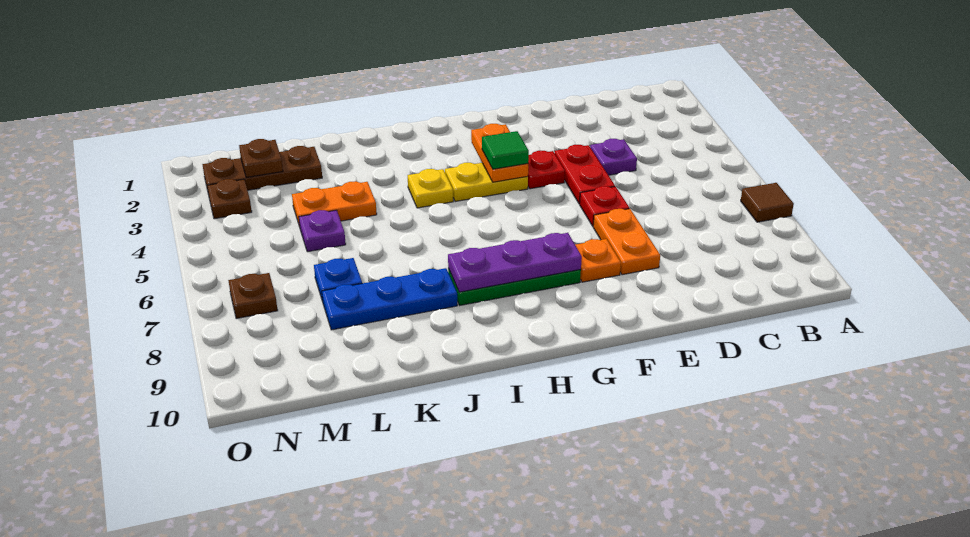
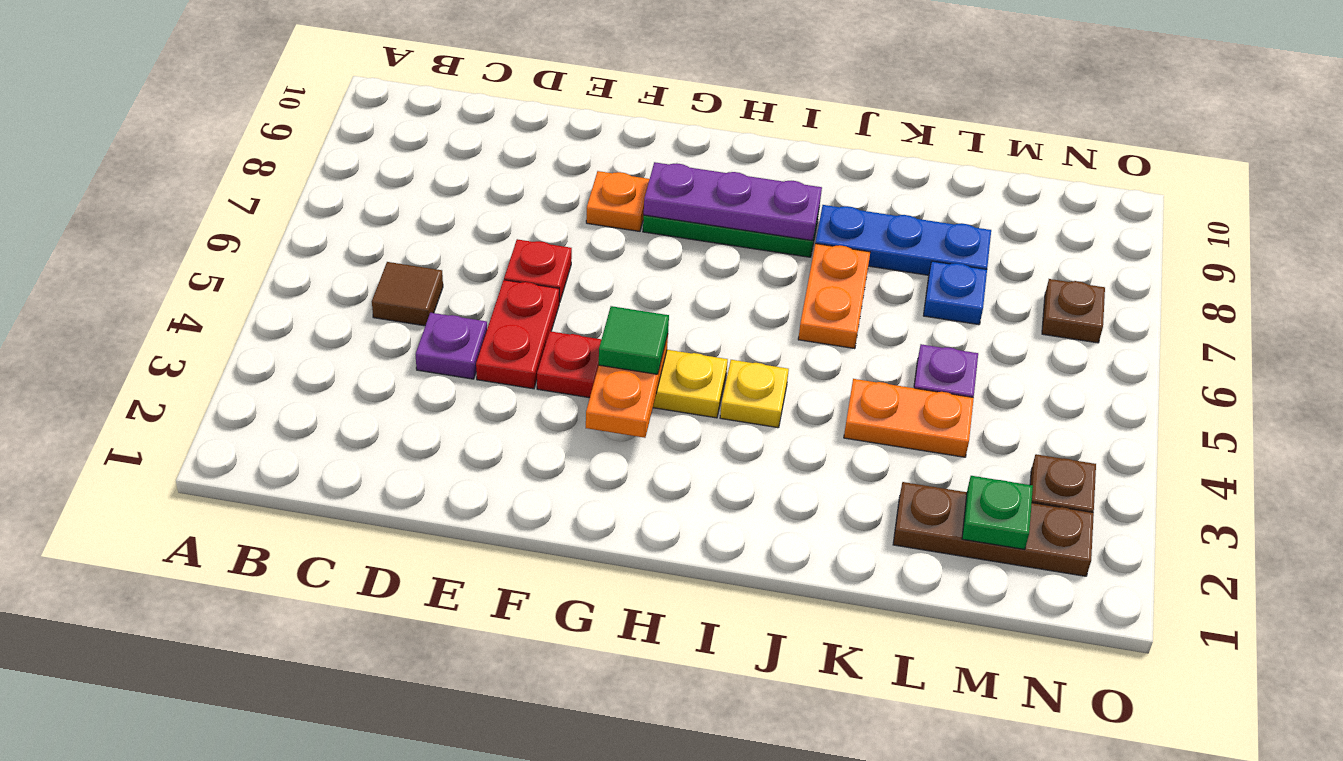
brown tile A7 level 1 -> brown tile C5 level 1
orange plate E7:E8 level 1 -> orange plate J6:J7 level 1
brown plate M2 level 2 -> green plate M2 level 2

